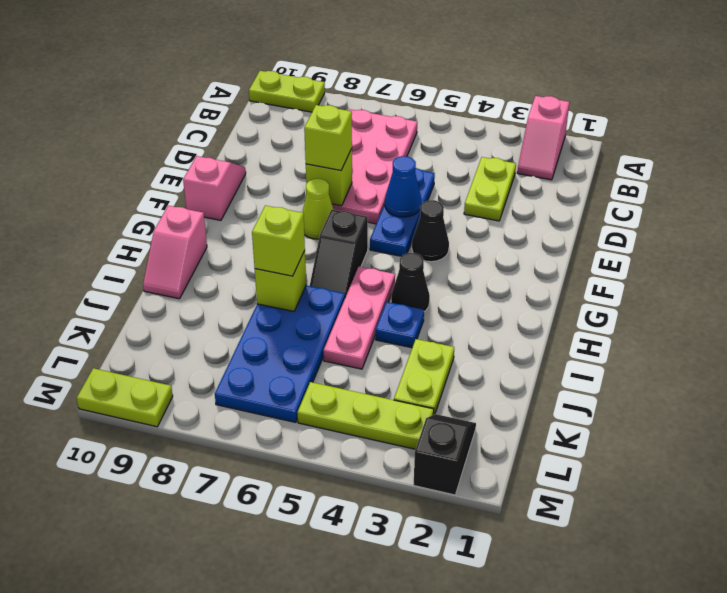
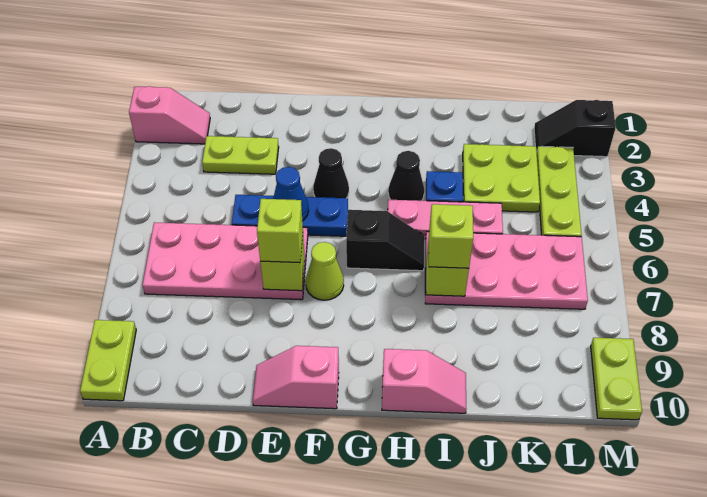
blue plate I6:L7 level 1 -> pink plate I6:L7 level 1
lime plate J3:K3 level 1 -> lime plate J3:K4 level 1

